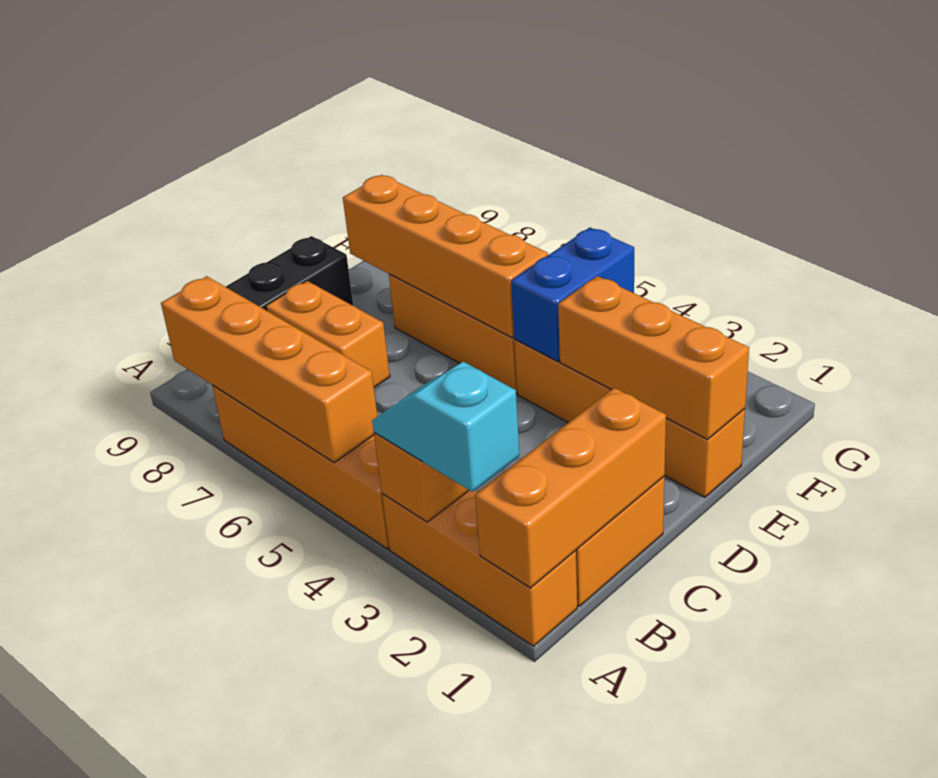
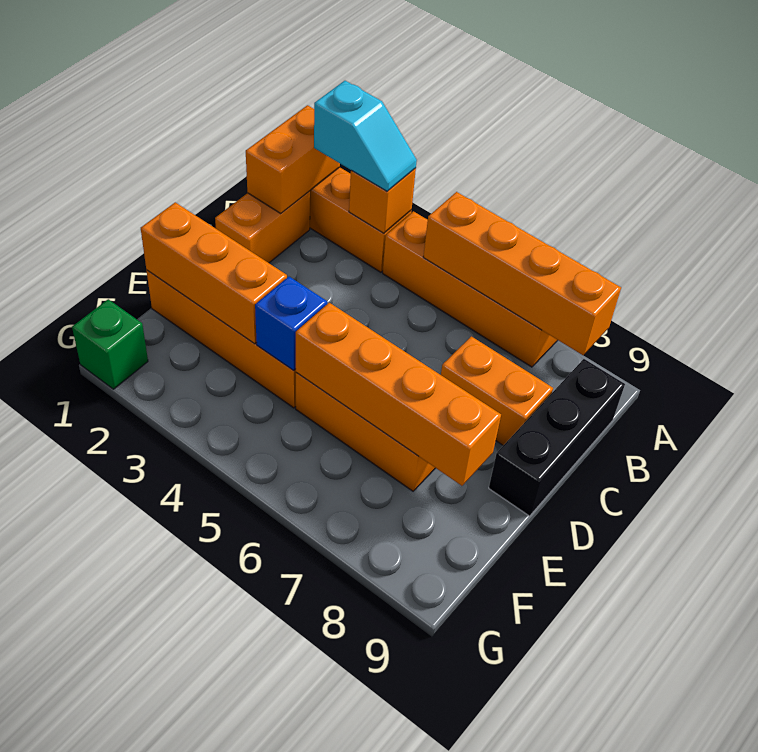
orange brick A1:C1 level 2 -> orange brick A1:B1 level 2
blue brick E4:F4 level 2 -> blue brick E4 level 2
none -> green brick G1 level 1

